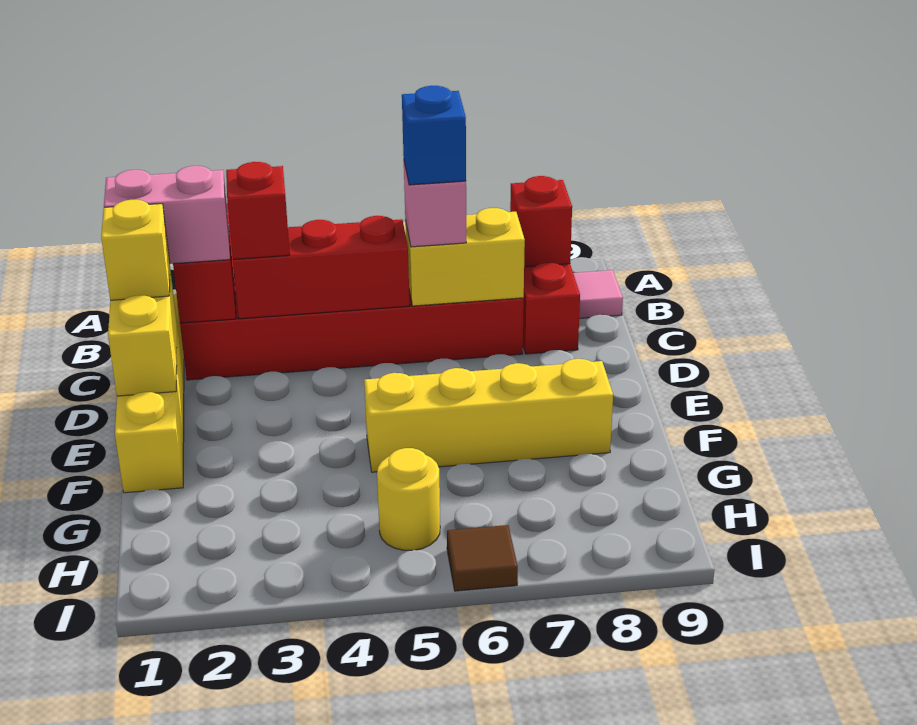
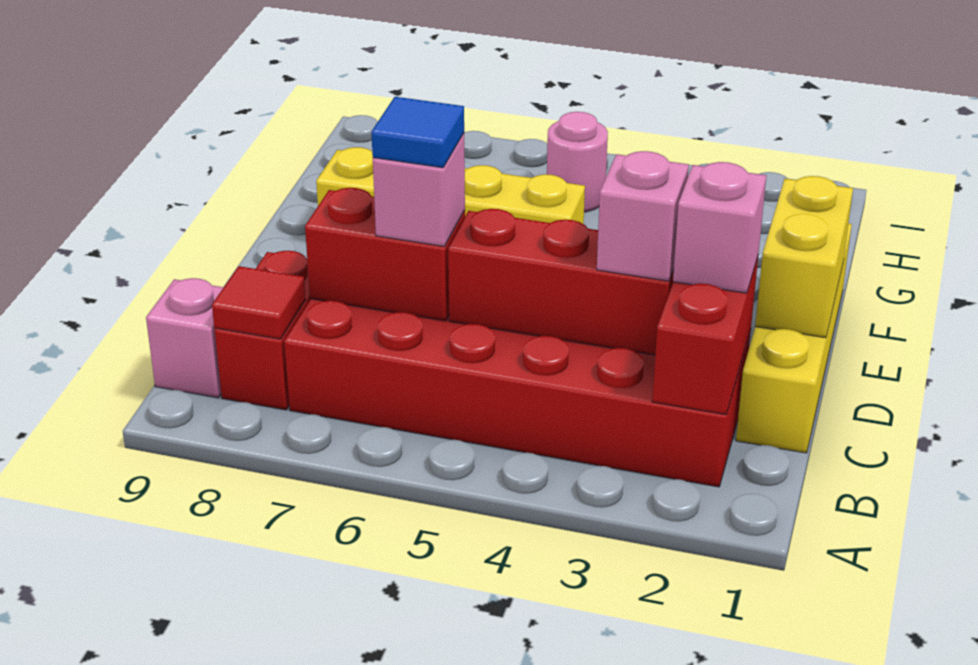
red brick B8 level 2 -> red tile B8 level 2
pink tile B9 level 1 -> pink brick B9 level 1
pink brick C1:C2 level 3 -> pink brick C2 level 3
red brick C3 level 3 -> pink brick C3 level 3
yellow brick C6:C7 level 2 -> red brick C6:C7 level 2
blue brick C6 level 4 -> blue tile C6 level 4
yellow brick D1 level 3 -> none
yellow round brick H5 level 1 -> pink round brick H5 level 1
brown tile I6 level 1 -> none

